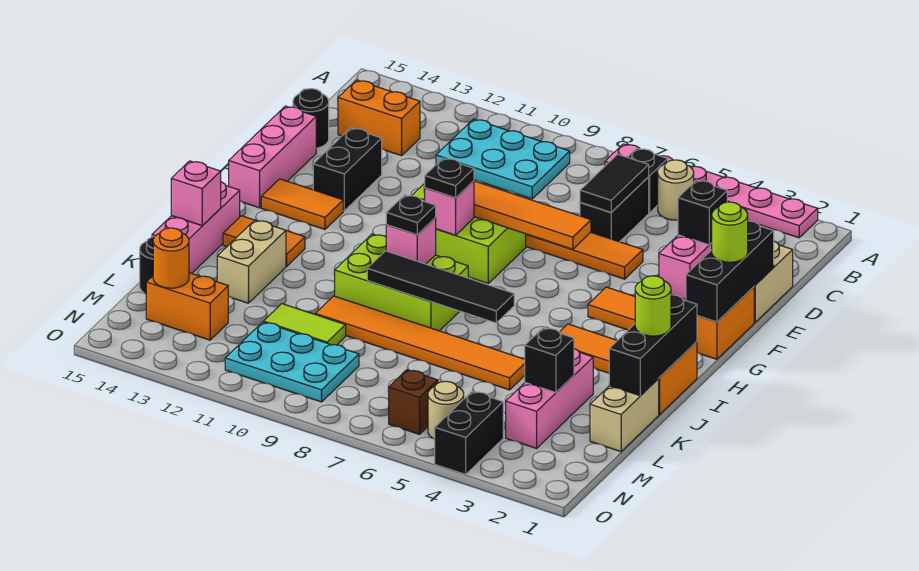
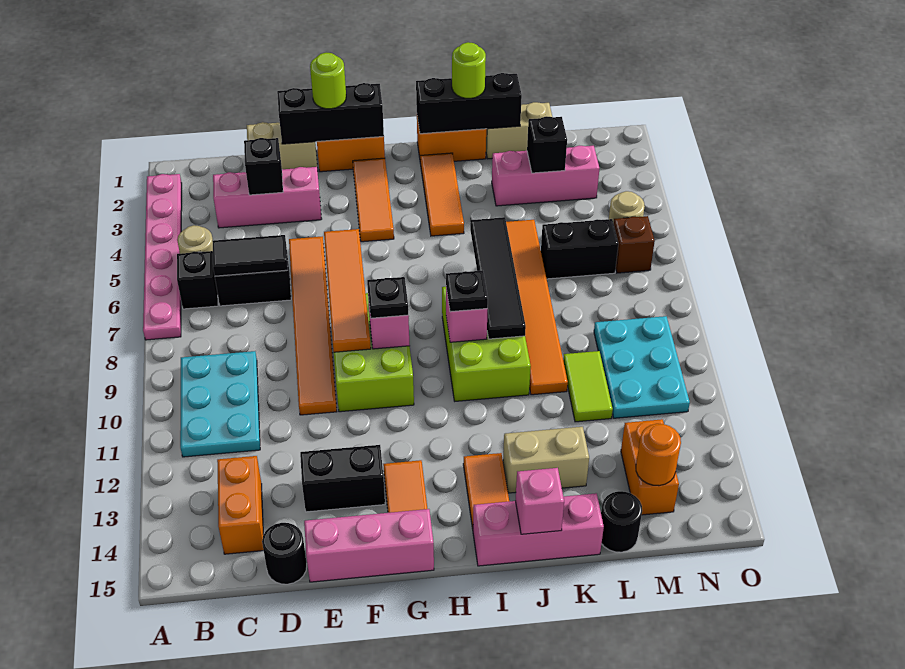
black brick N4:O4 level 1 -> black brick L6:M6 level 1

